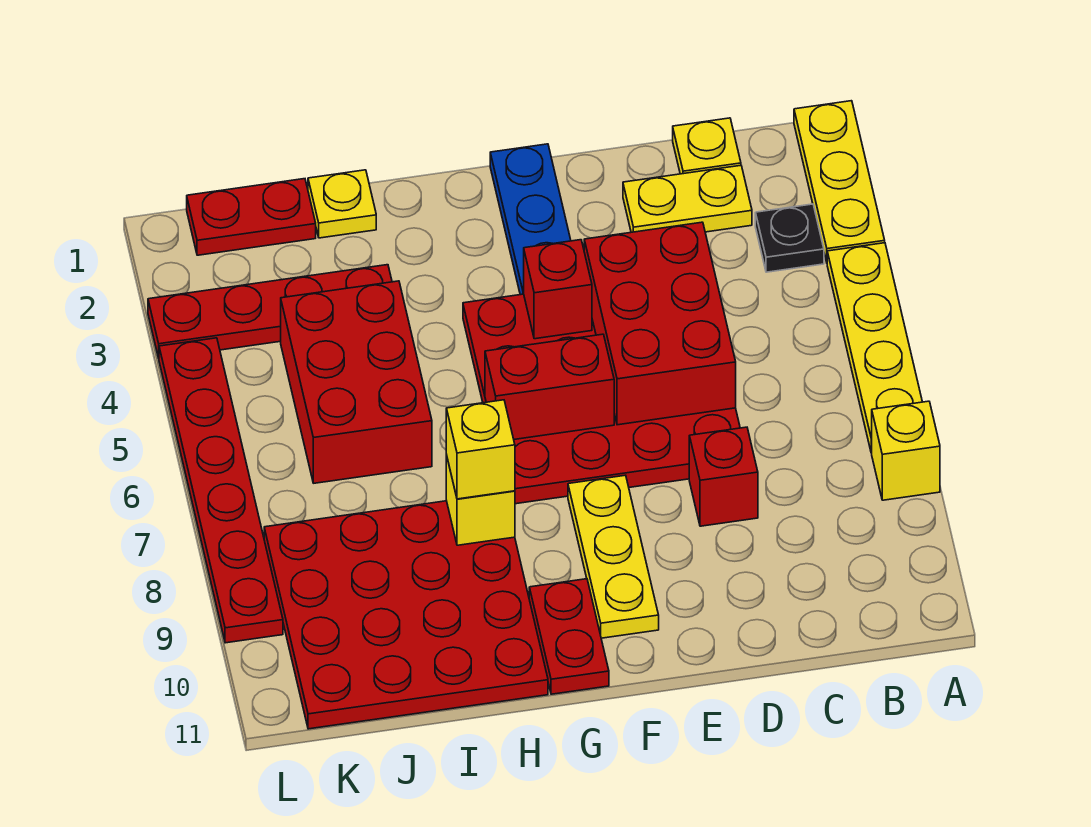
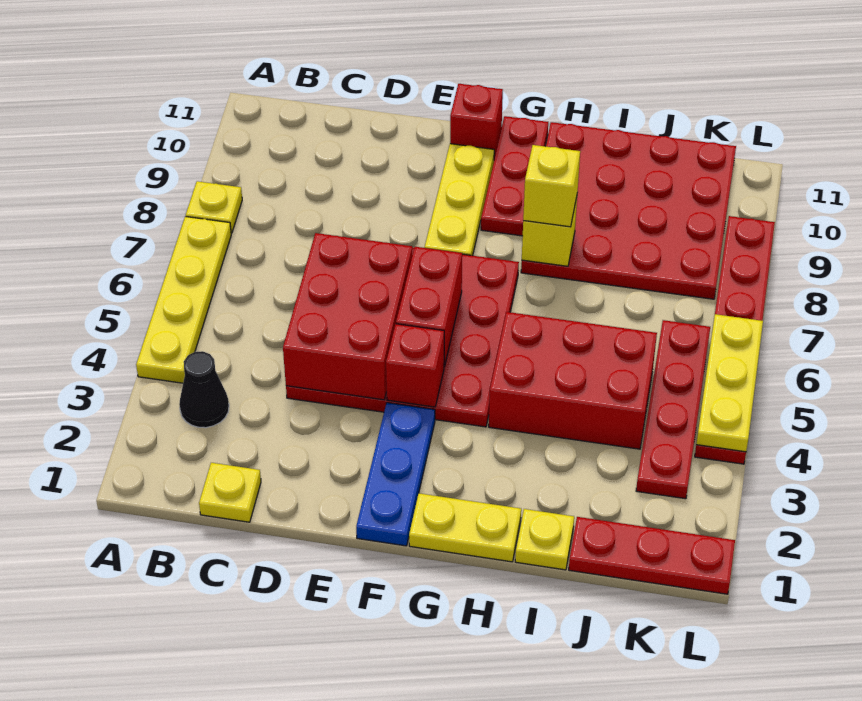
yellow plate A1:A3 level 1 -> yellow plate L4:L6 level 2
yellow brick A8 level 1 -> yellow plate A8 level 1
black plate B3 level 1 -> black cone B3 level 1
yellow plate C2:D2 level 1 -> yellow plate G1:H1 level 1
red brick D8 level 1 -> red brick F11 level 1
red brick F6:G6 level 2 -> red brick F5:F6 level 2
red plate G10:G11 level 1 -> red plate G9:G11 level 1
red plate I3:L3 level 1 -> red plate K3:K6 level 1
red brick I4:J6 level 1 -> red brick H4:J5 level 1
red plate J1:K1 level 1 -> red plate J1:L1 level 1

